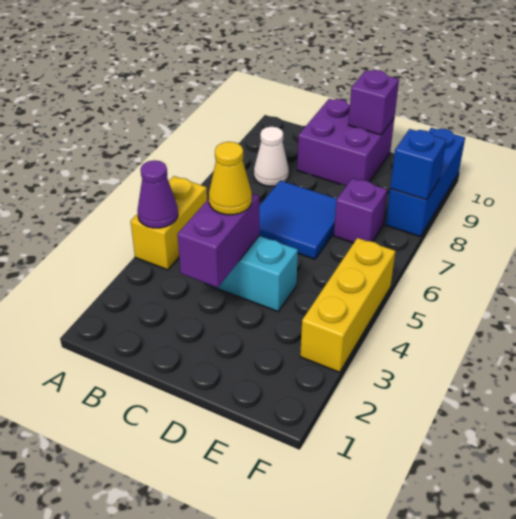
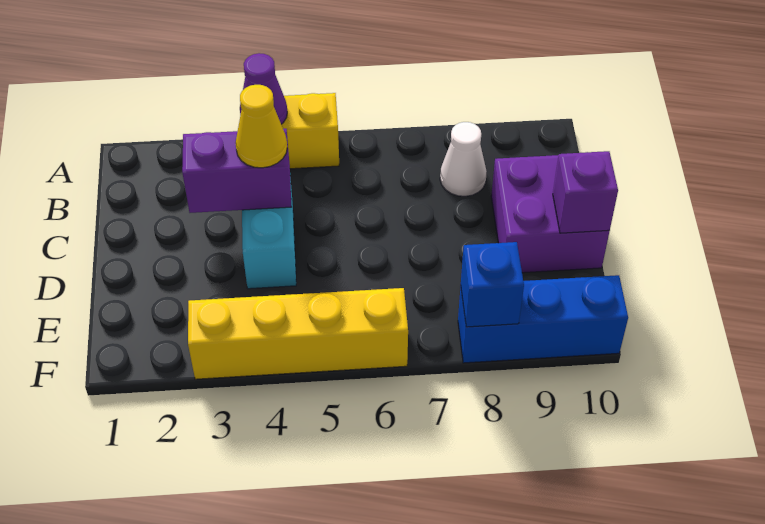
blue tile C6:D7 level 1 -> none
purple brick E7 level 1 -> none
yellow brick F3:F5 level 1 -> yellow brick F3:F6 level 1

